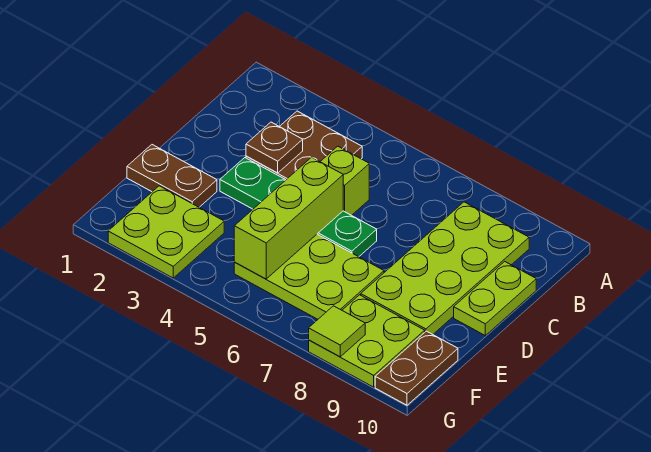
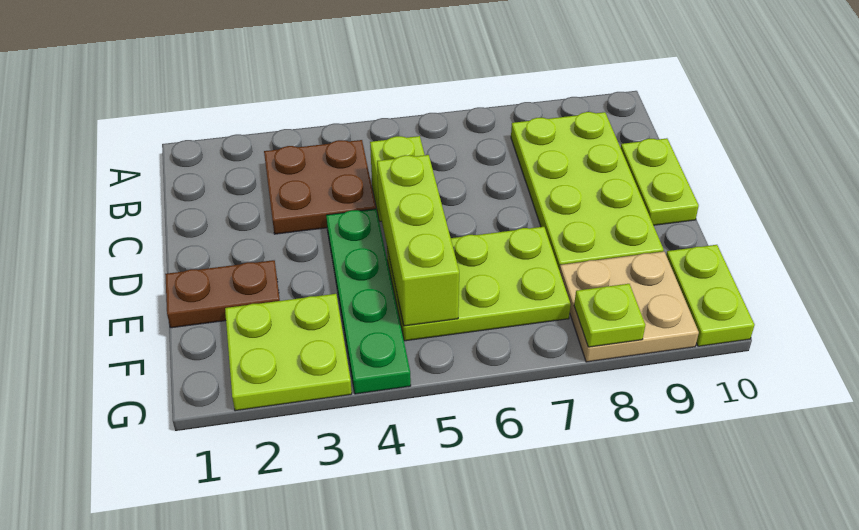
brown plate C3 level 2 -> none
green plate D3:D6 level 1 -> green plate D4:G4 level 1
lime plate F8:G9 level 1 -> tan plate F8:G9 level 1
brown plate F10:G10 level 1 -> lime plate F10:G10 level 1
lime tile G8 level 2 -> lime plate G8 level 2

